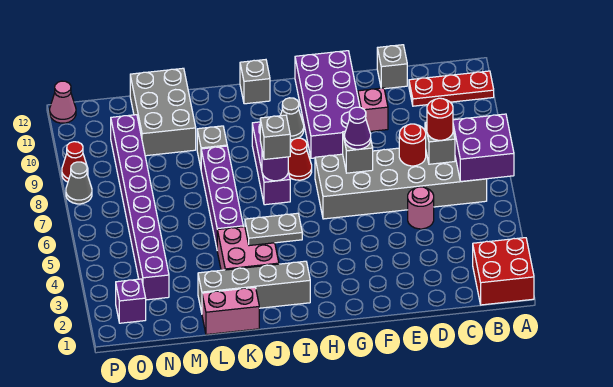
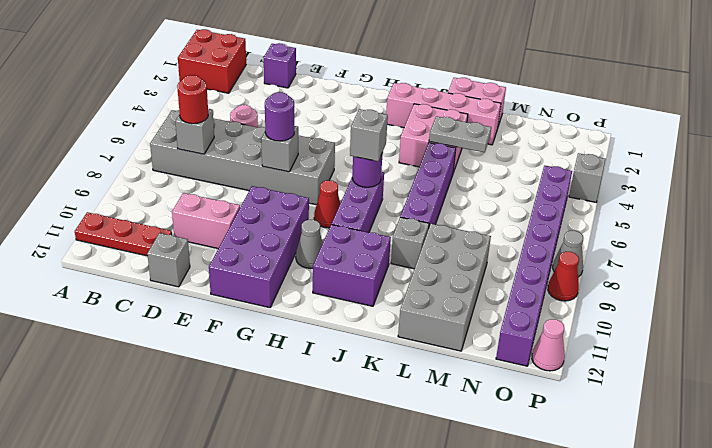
purple brick A6:B7 level 2 -> purple brick I10:J11 level 1
red round brick D7 level 2 -> none
pink brick E10 level 1 -> pink brick D10:E10 level 1
purple cone F7 level 3 -> purple round brick F7 level 3
grey brick I2:L2 level 1 -> pink brick I2:L2 level 1
grey plate I4:J4 level 2 -> grey plate K4:L4 level 2
grey brick I12 level 1 -> grey brick P4 level 1
grey brick L10:M12 level 1 -> grey brick L9:M12 level 1
purple brick N3:N10 level 1 -> purple brick O5:O12 level 1
purple brick O2 level 1 -> purple brick D1 level 1

